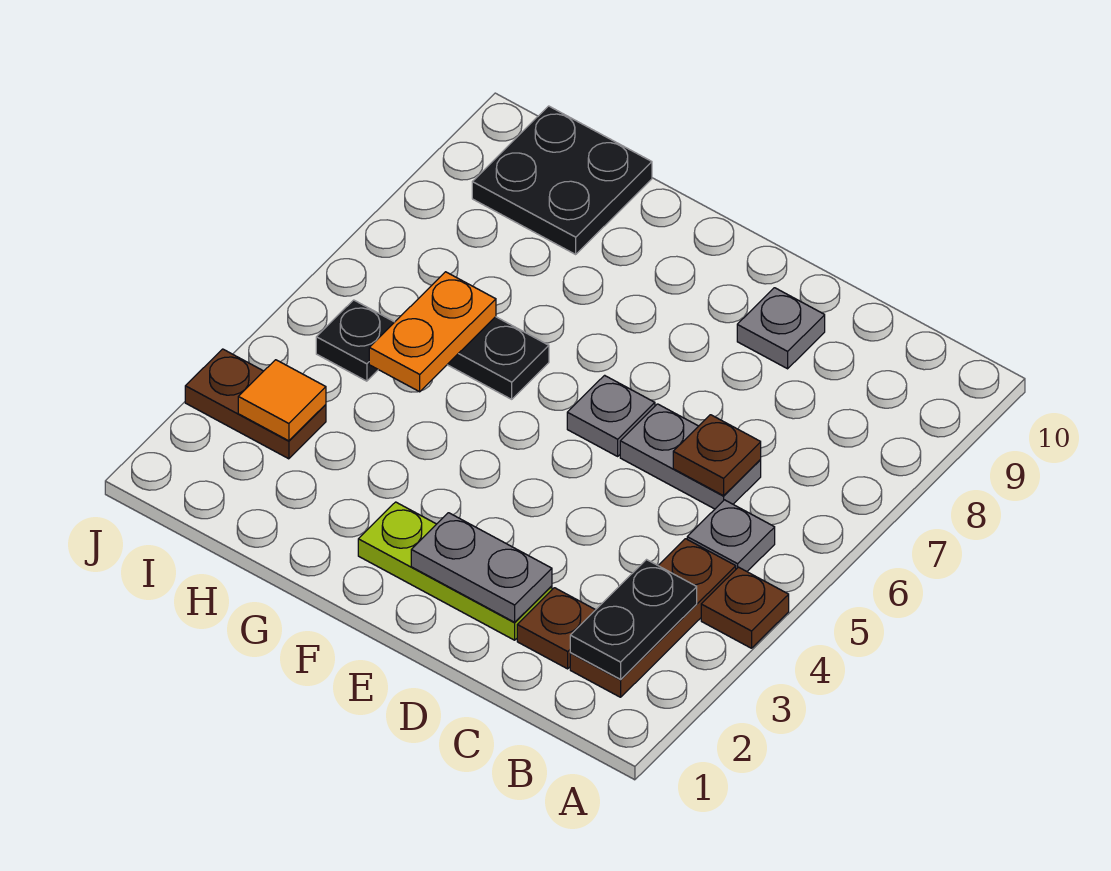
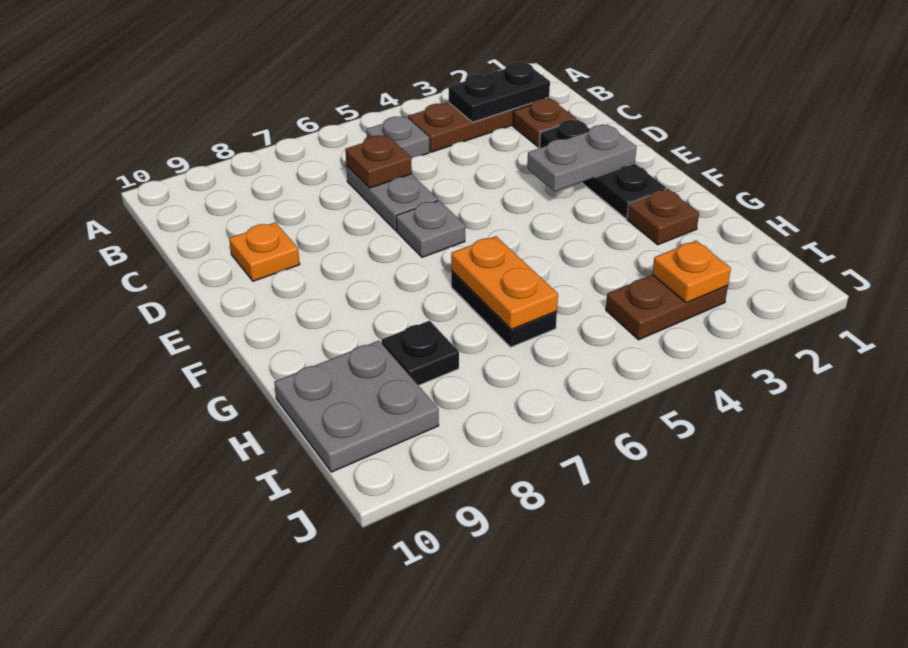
brown plate A4 level 1 -> brown plate G2 level 1
lime plate D2:F2 level 1 -> black plate D2:F2 level 1
grey plate D2:E2 level 2 -> grey plate E2:E3 level 2
grey plate D9 level 1 -> orange plate D9 level 1
orange plate H5:H6 level 2 -> orange plate G6:H6 level 2
black plate H9:I10 level 1 -> grey plate H9:I10 level 1
brown plate I3:J3 level 1 -> brown plate I3:I4 level 1
orange tile I3 level 2 -> orange plate I3 level 2
black plate I5 level 1 -> black plate H8 level 1

